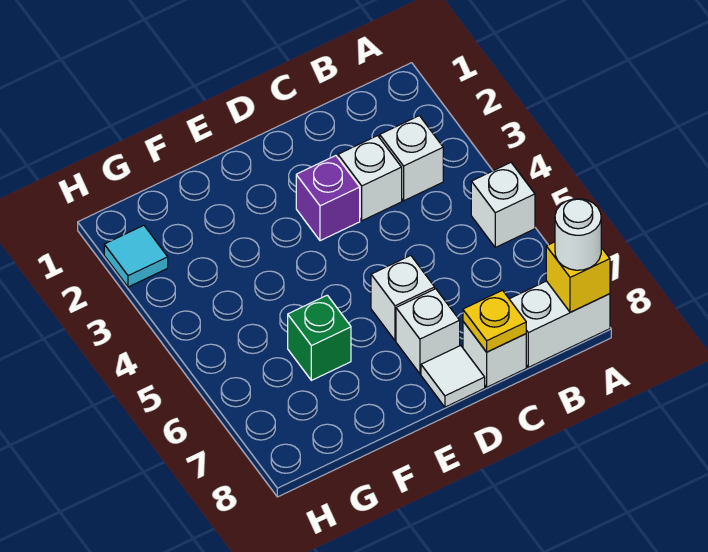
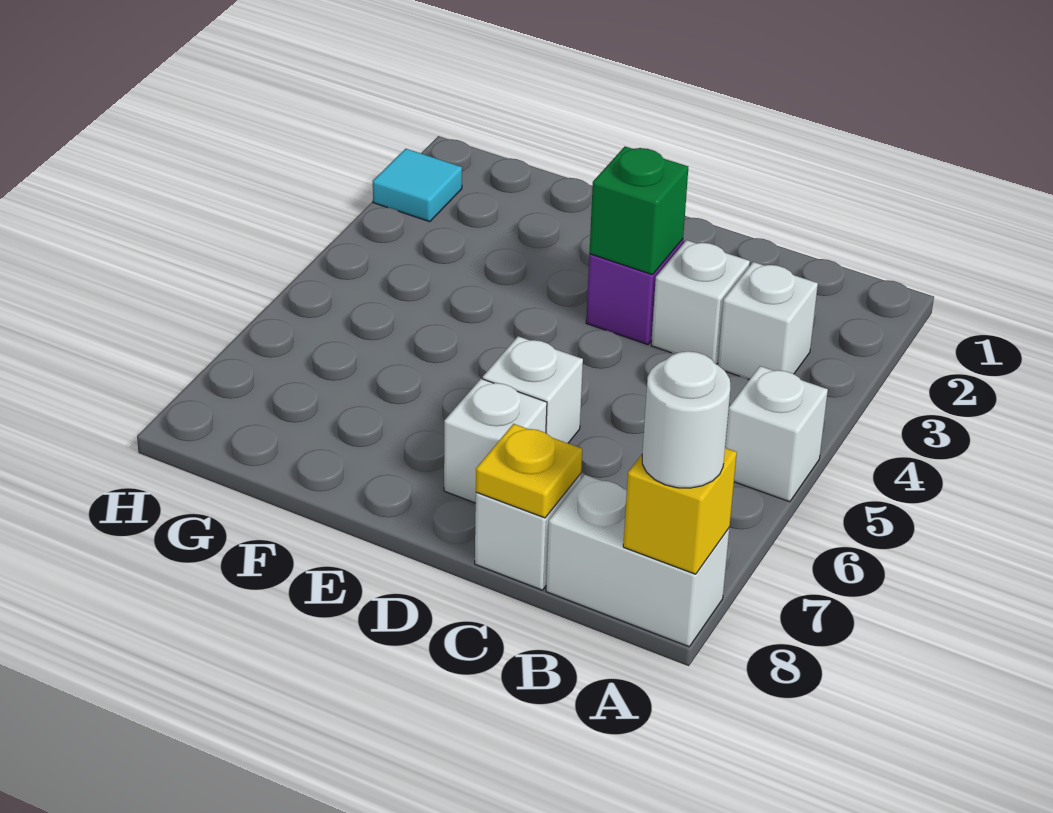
white tile D8 level 1 -> none
green brick F6 level 1 -> green brick D3 level 2

